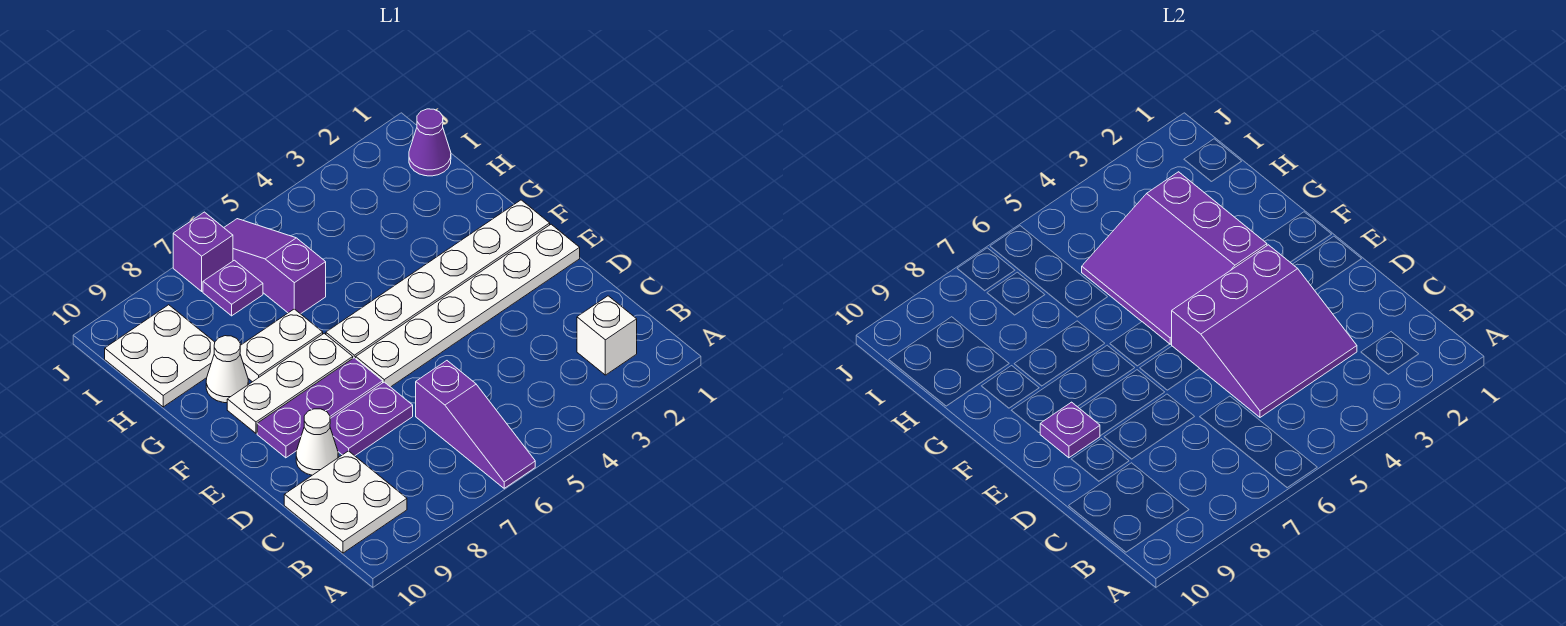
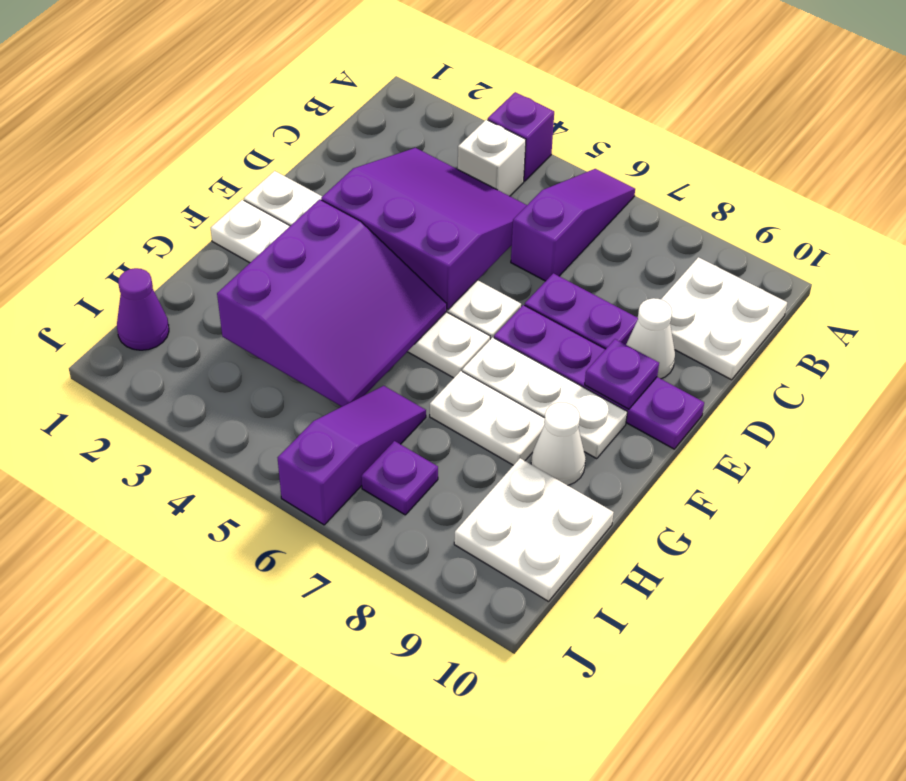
white brick B2 level 1 -> white brick B4 level 1
purple plate E7:E9 level 1 -> purple plate E7:E10 level 1
purple slope H6:J6 level 1 top H -> purple slope H6:J6 level 1 top J
purple brick J7 level 1 -> purple brick A4 level 1

